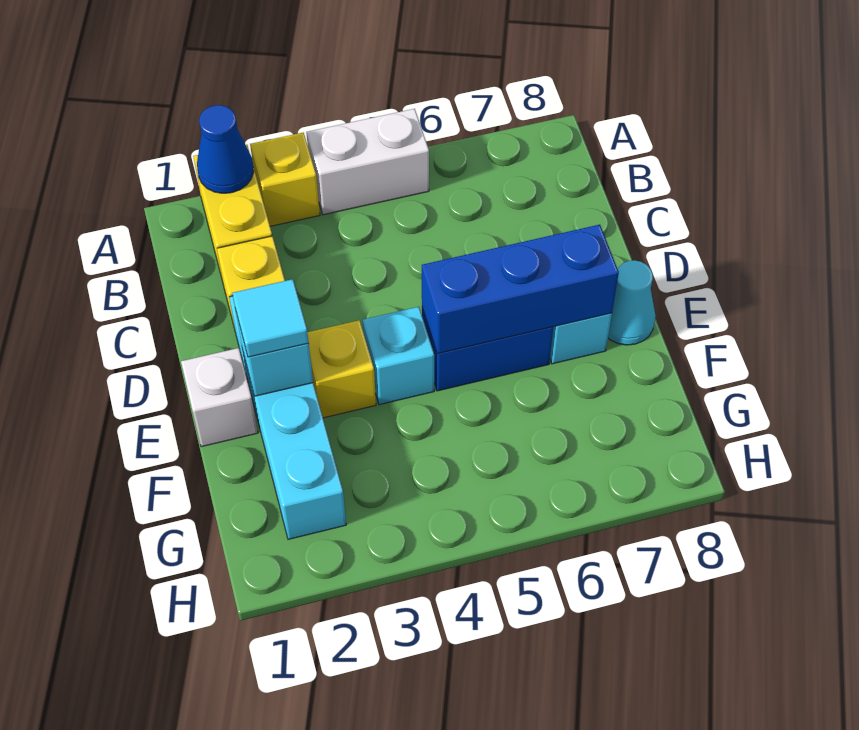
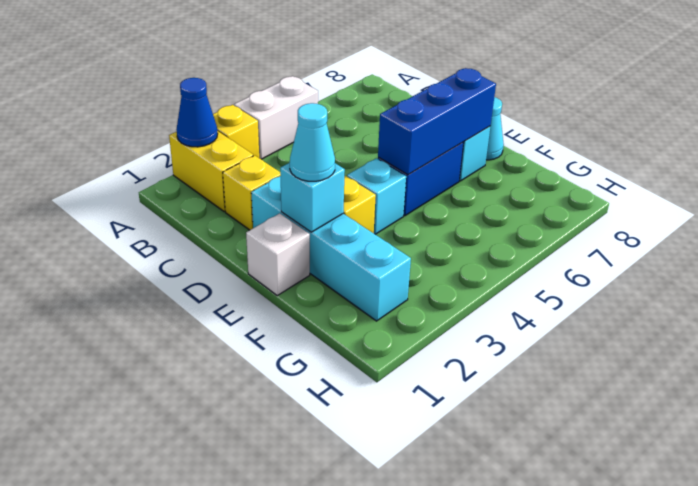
cyan tile E2 level 3 -> cyan cone E2 level 3

